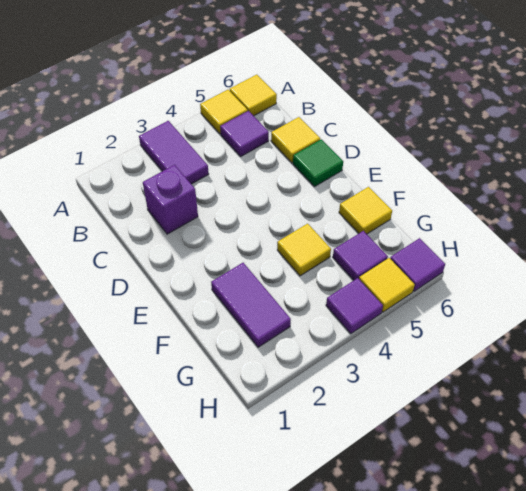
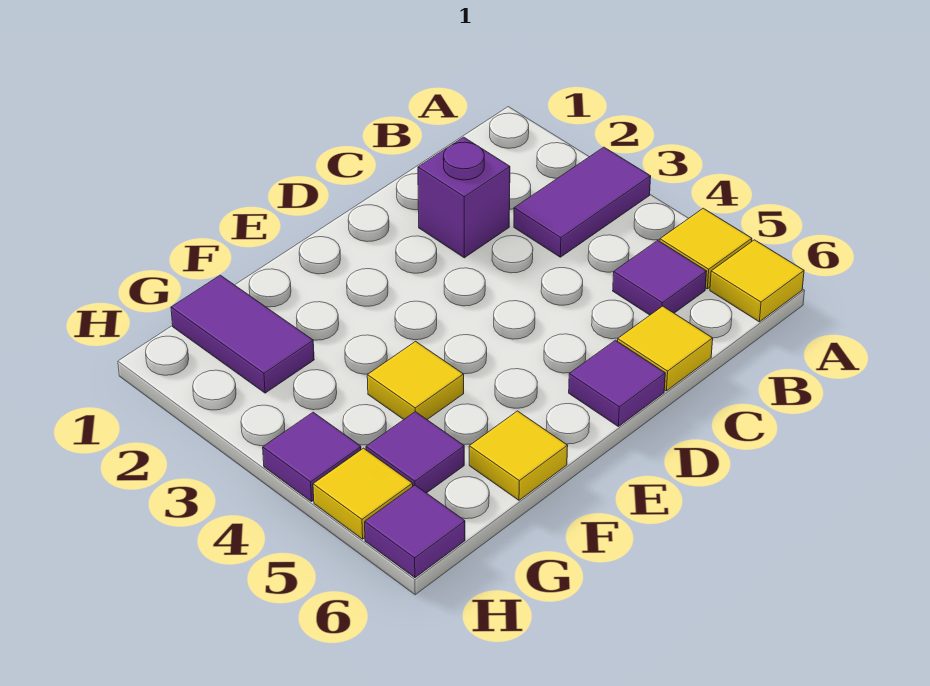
green tile D6 level 1 -> purple tile D6 level 1
purple tile F2:G2 level 1 -> purple tile G1:G2 level 1

